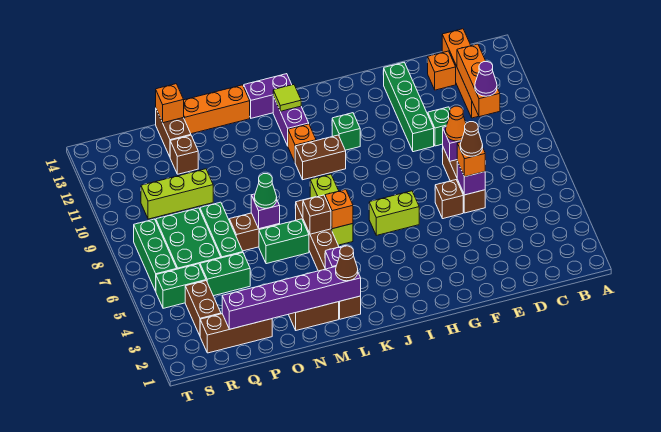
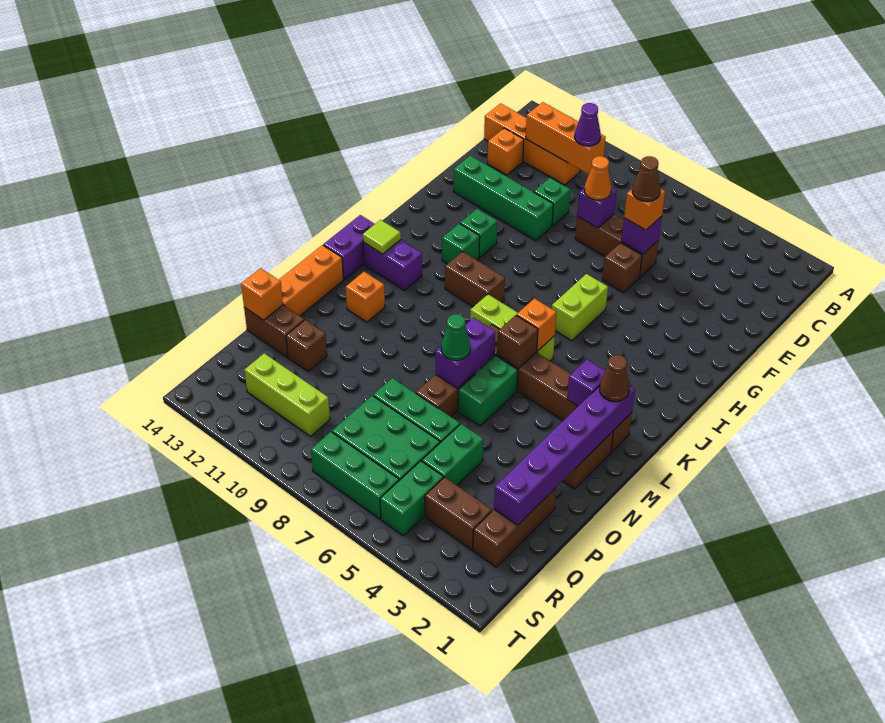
none -> green brick H11 level 1
brown brick J10:K10 level 1 -> brown brick J9:J10 level 1
orange brick K11 level 1 -> orange brick M12 level 1
purple brick N7 level 2 -> purple brick M7:N7 level 2
lime brick P10:R10 level 1 -> lime brick R10:R12 level 1

